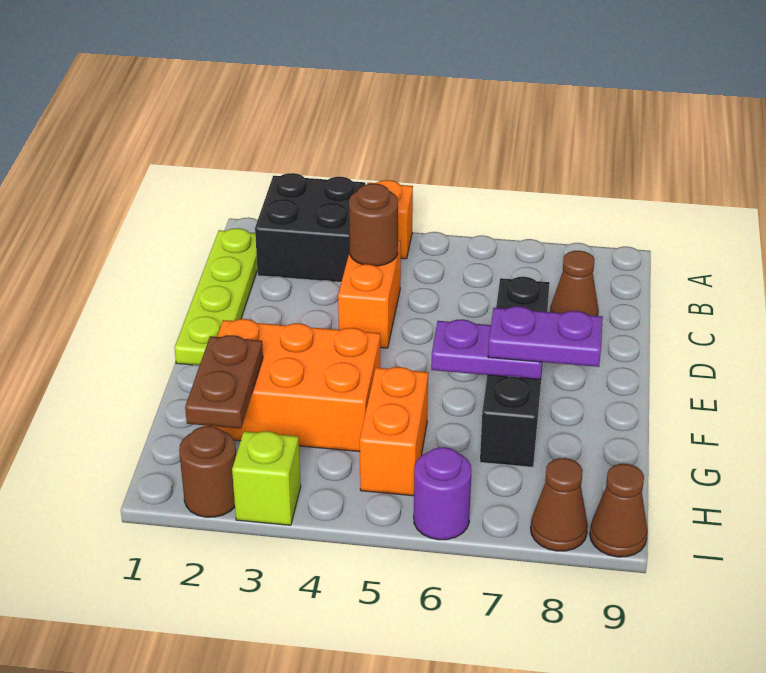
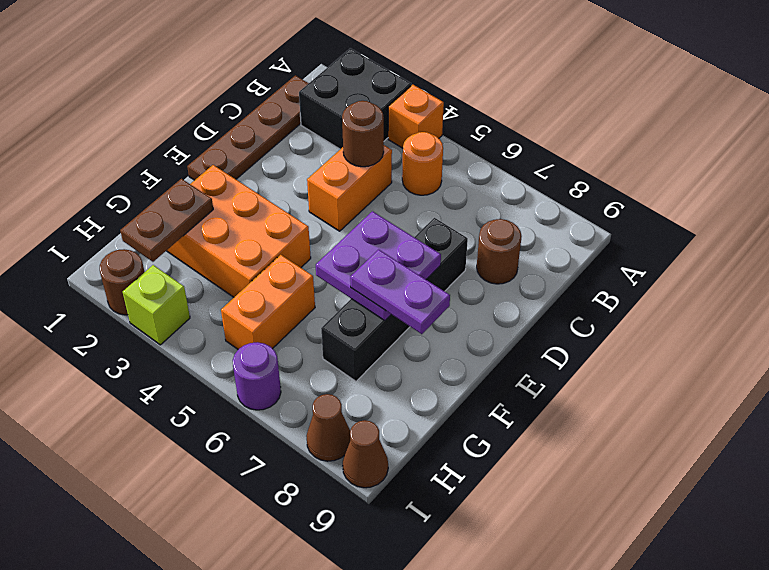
lime plate B1:E1 level 1 -> brown plate B1:E1 level 1
none -> orange round brick B5 level 1
brown cone C8 level 1 -> brown round brick C8 level 1
purple plate F6:F7 level 2 -> purple plate E6:F7 level 2

